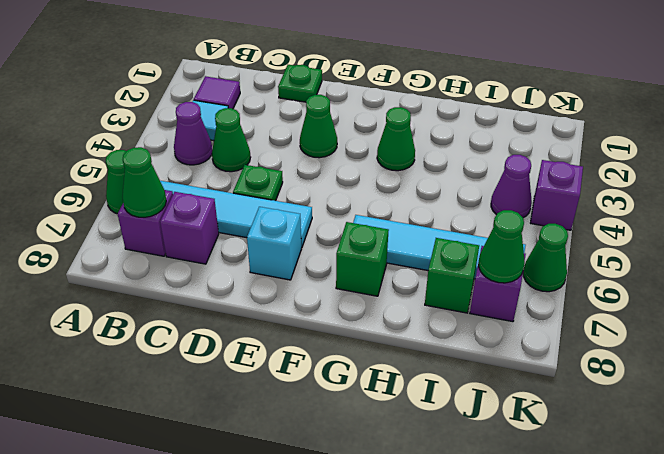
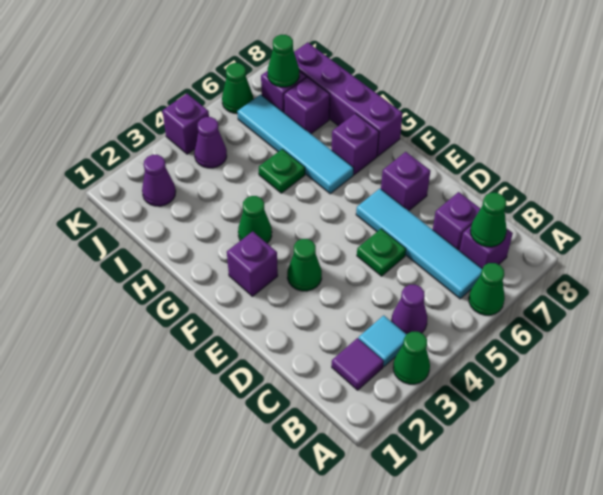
green cone C4 level 1 -> green cone A3 level 1
green plate D1 level 1 -> green plate H5 level 1
cyan brick E7 level 1 -> purple brick E7 level 1
none -> purple brick F2 level 1
green brick G7 level 1 -> purple brick G7 level 1
none -> purple brick G8:J8 level 1
green brick I7 level 1 -> purple brick I7 level 1
none -> purple cone J2 level 1

